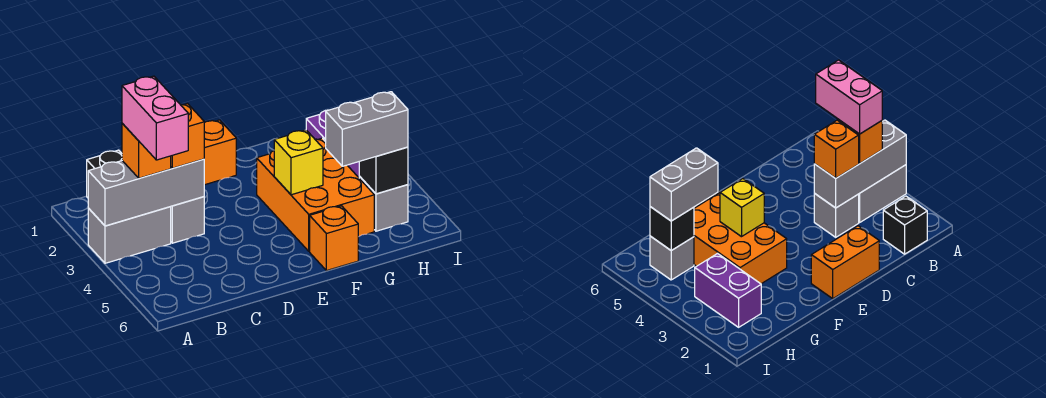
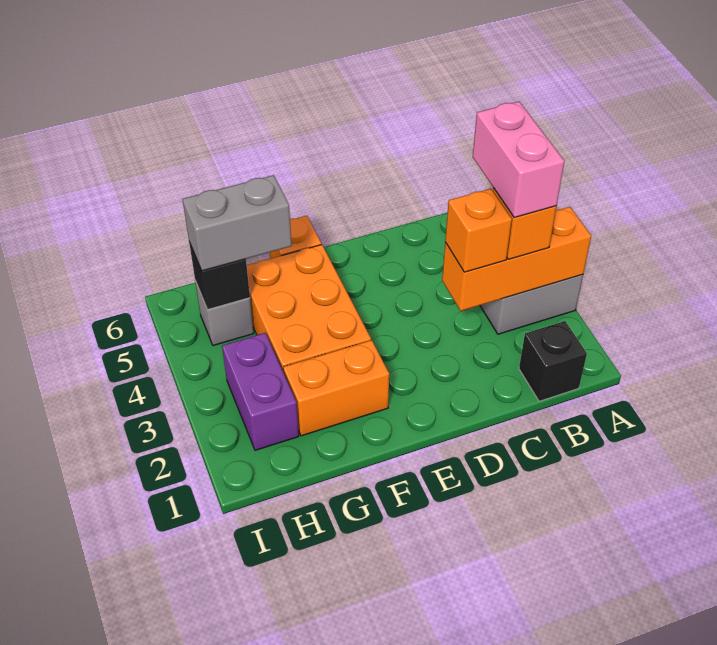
grey brick A3:C3 level 2 -> orange brick A3:C3 level 2
grey brick C3 level 1 -> none
orange brick D1:E1 level 1 -> orange brick F2:G2 level 1
yellow brick F4 level 2 -> none

